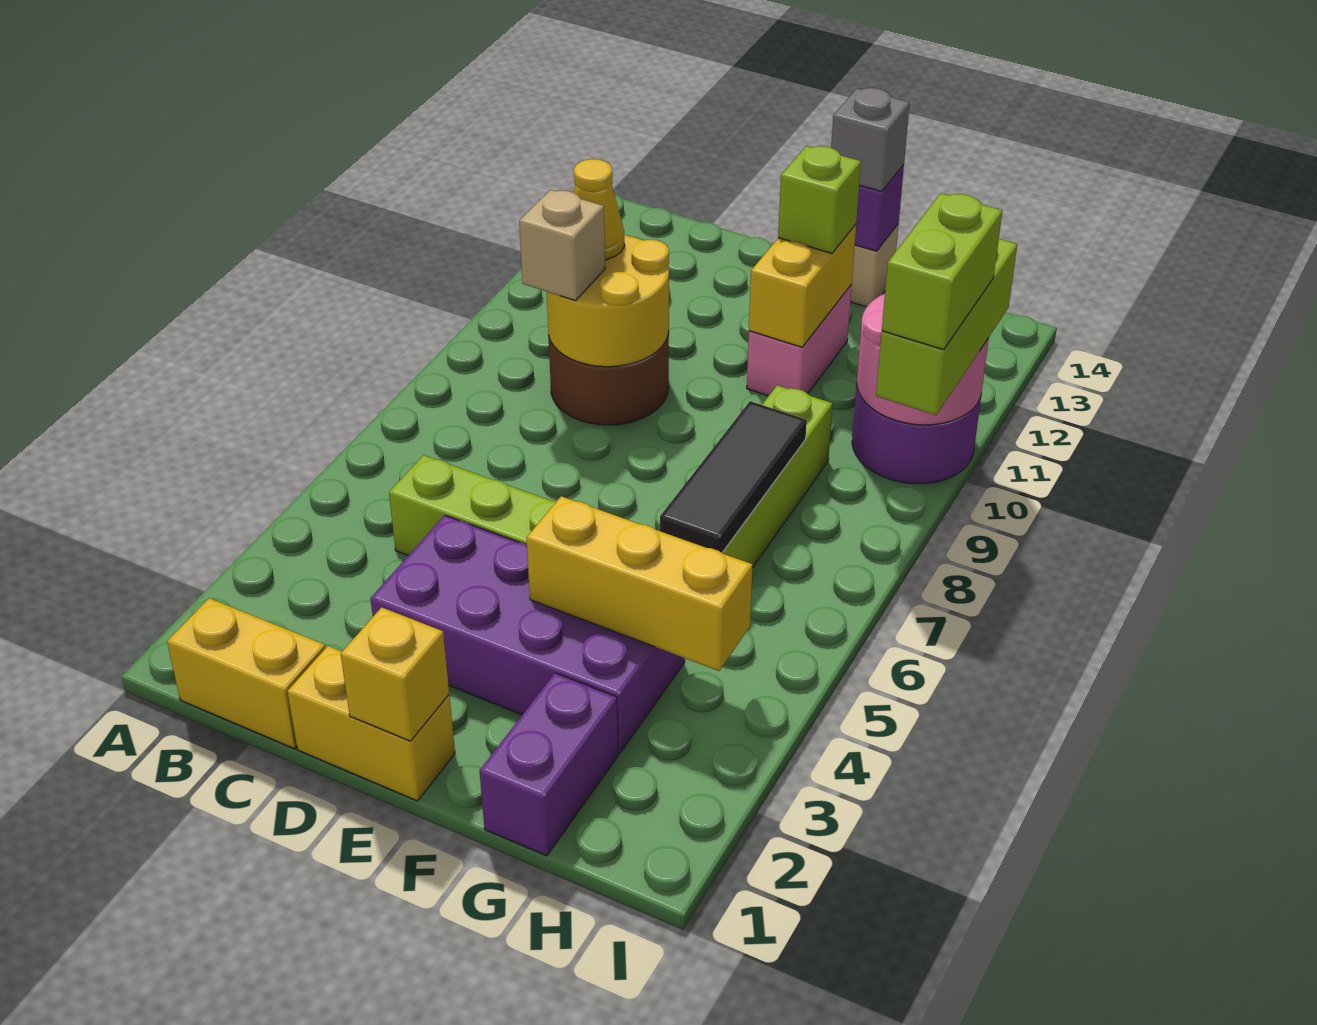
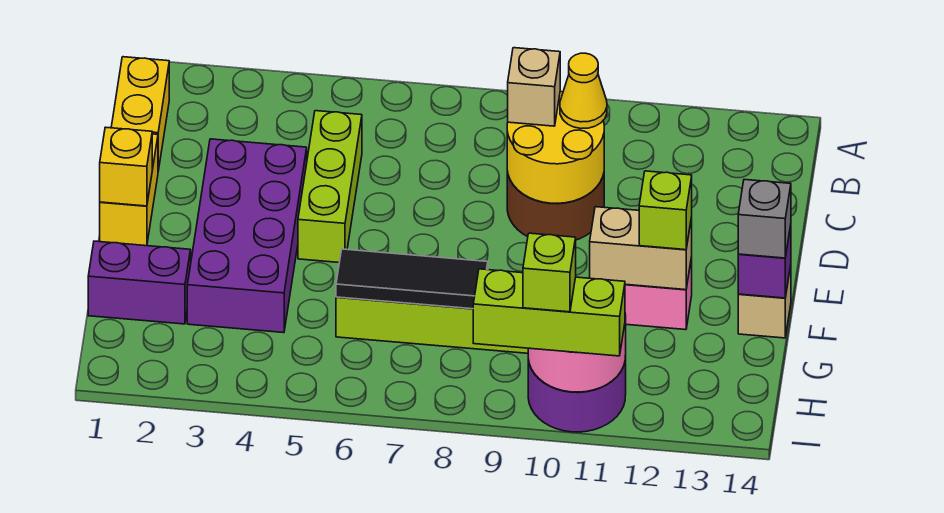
yellow brick F4:H4 level 2 -> none
yellow brick F11:F12 level 2 -> tan brick F11:F12 level 2
lime brick I9:I10 level 4 -> lime brick I10 level 4

